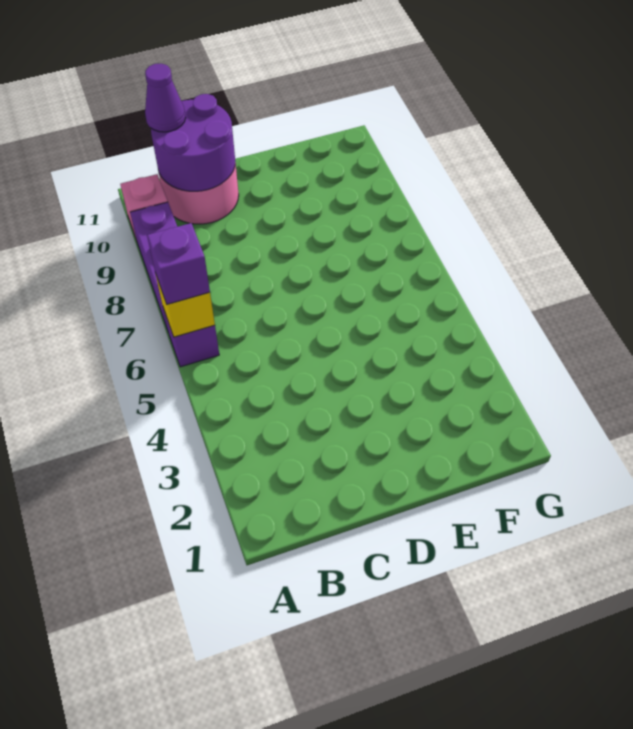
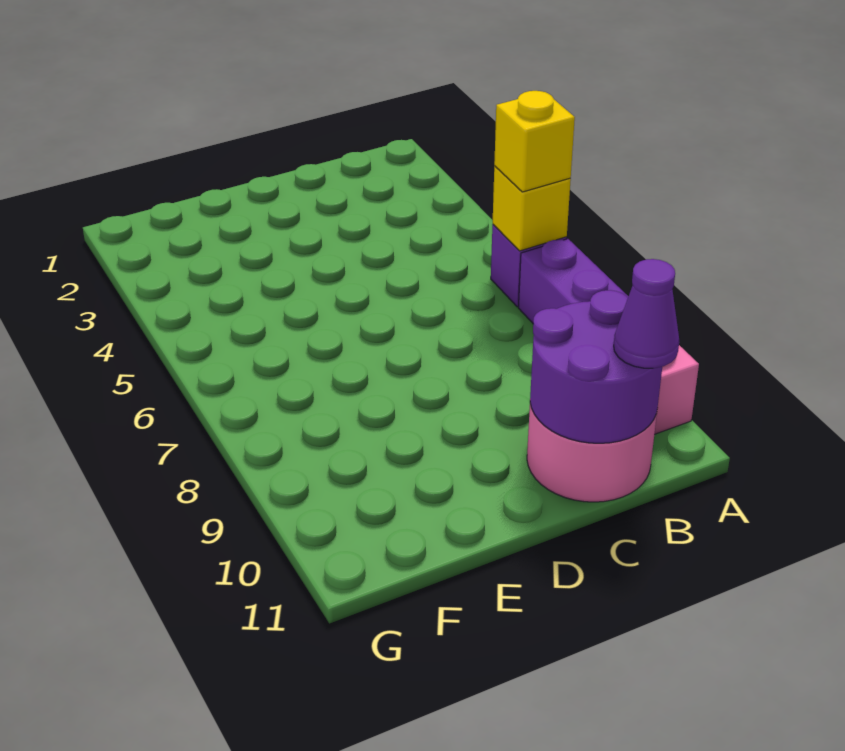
purple brick A6 level 3 -> yellow brick A6 level 3

